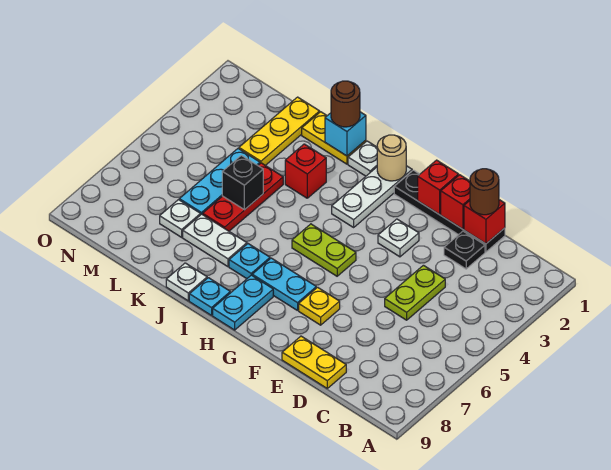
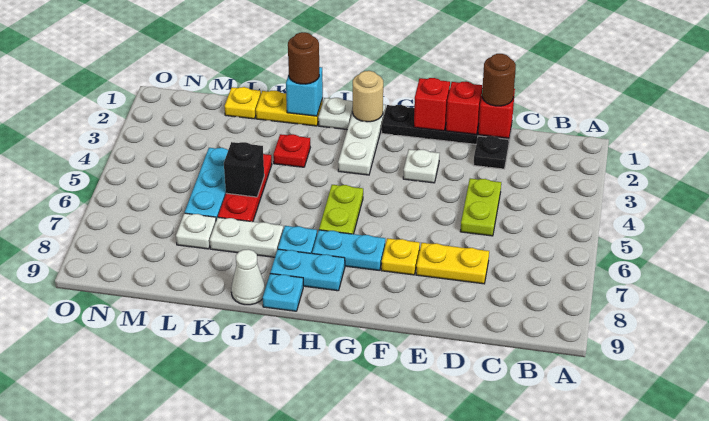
yellow plate D9:E9 level 1 -> yellow plate D7:E7 level 1
lime plate G5:H5 level 1 -> lime plate H5:H6 level 1
cyan plate H8:H9 level 1 -> cyan plate H8:I8 level 1
red brick J3 level 1 -> red plate J3 level 1
white plate J9 level 1 -> white cone J9 level 1
yellow plate L1:L3 level 1 -> yellow plate L1 level 1

